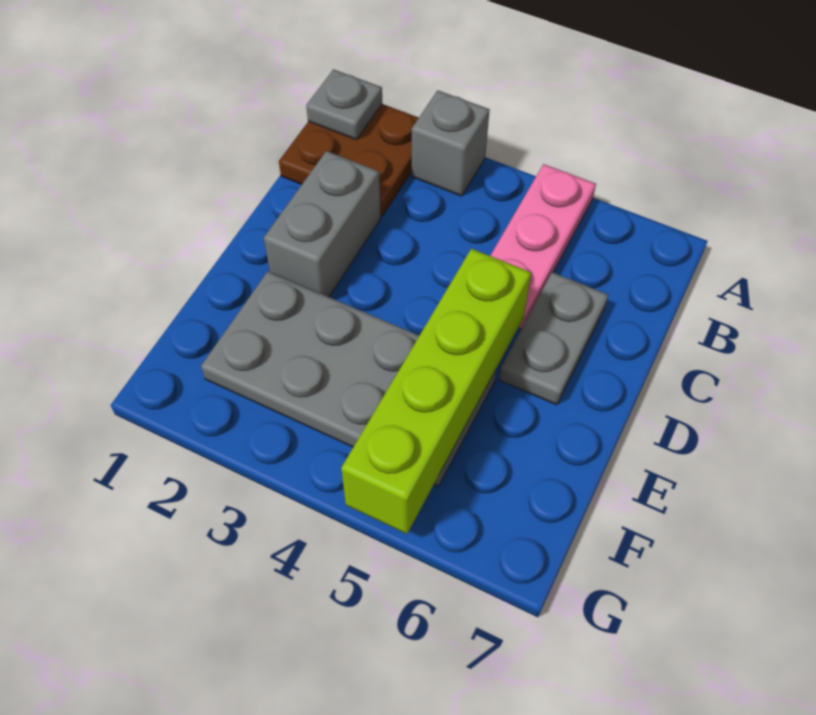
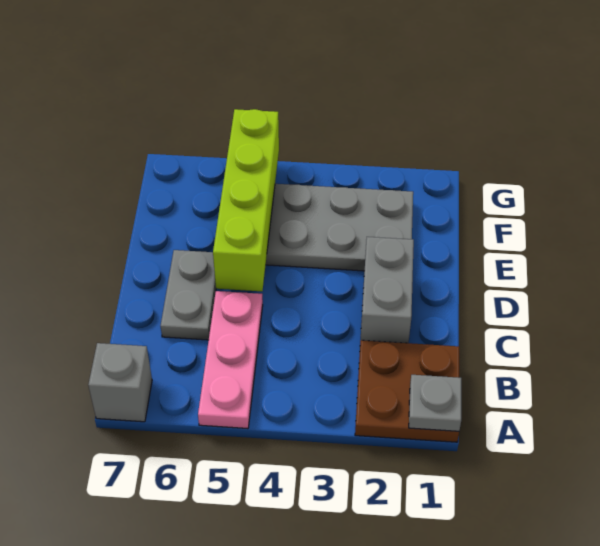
grey brick A3 level 1 -> grey brick A7 level 1

